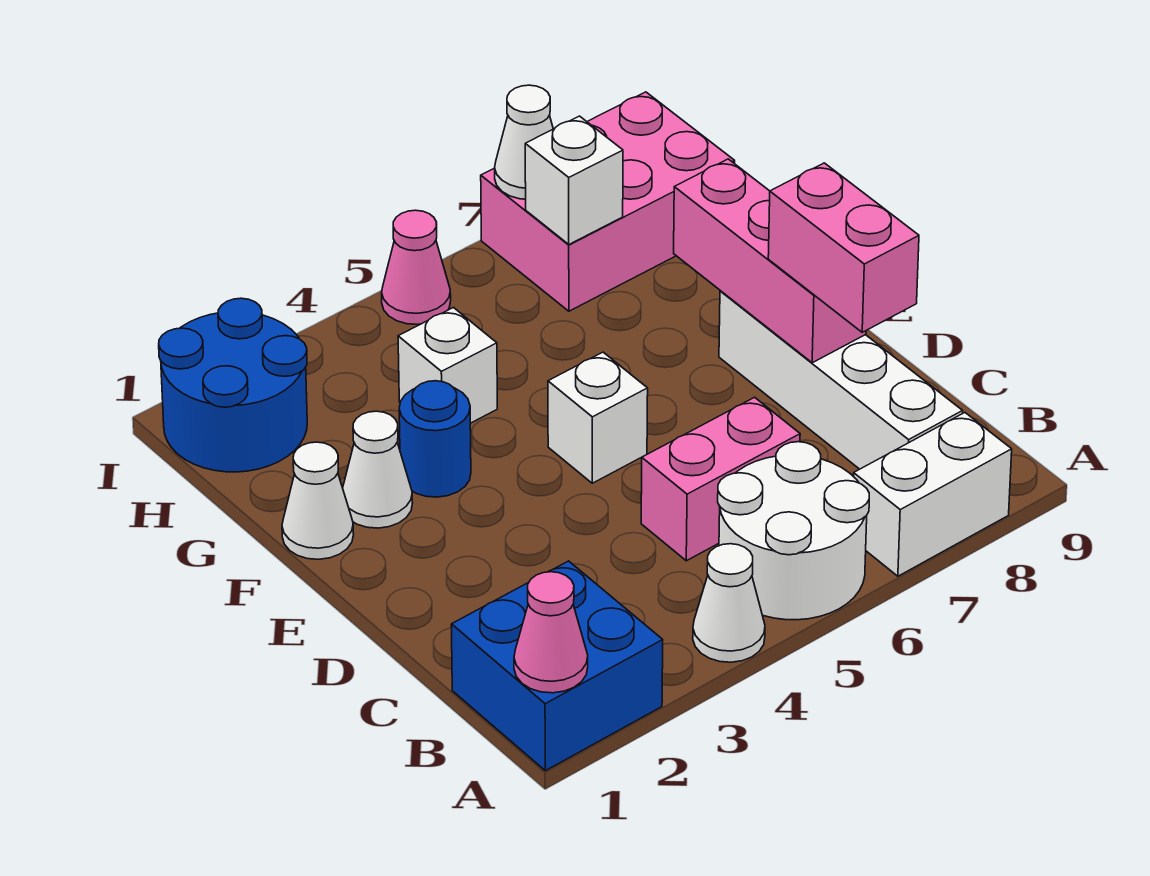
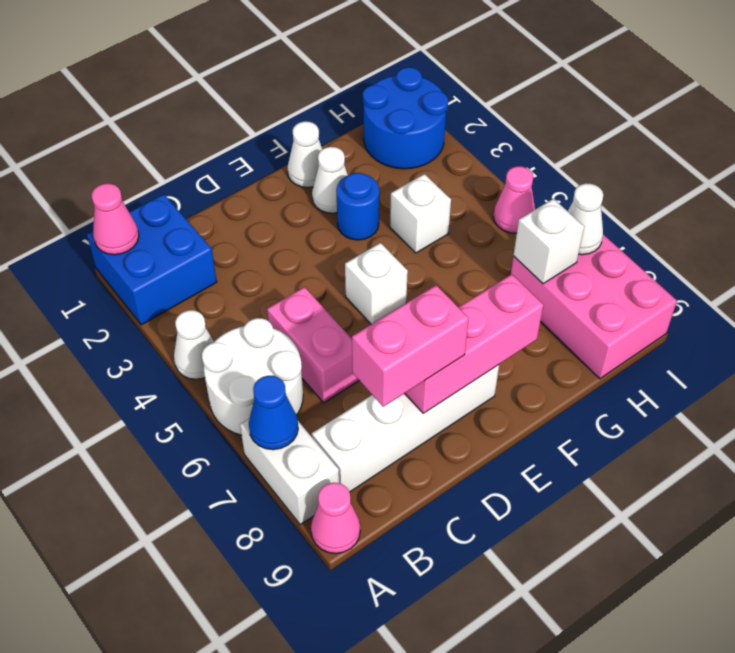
none -> blue cone A7 level 2
none -> pink cone A9 level 1

